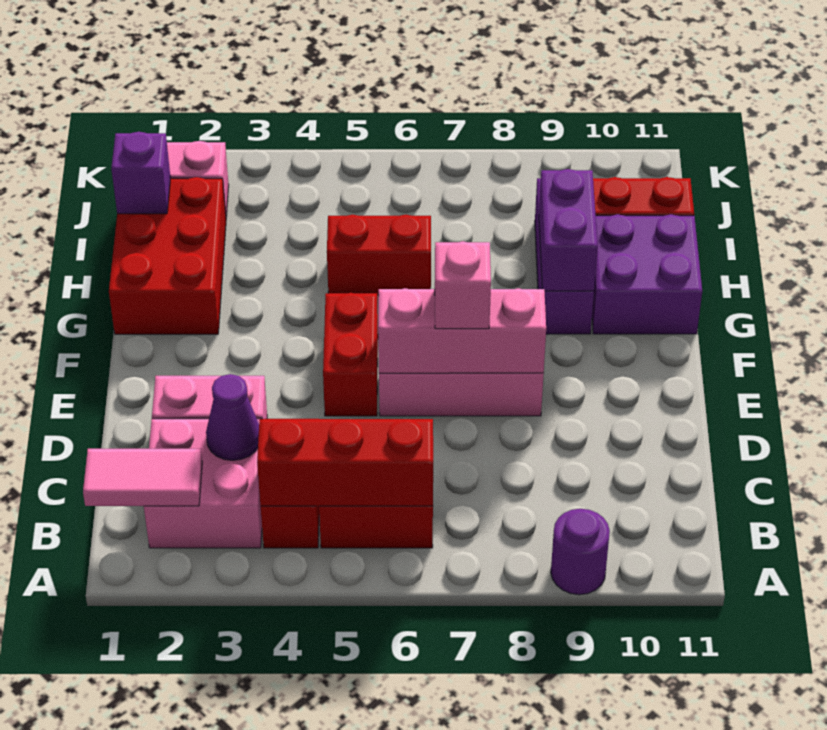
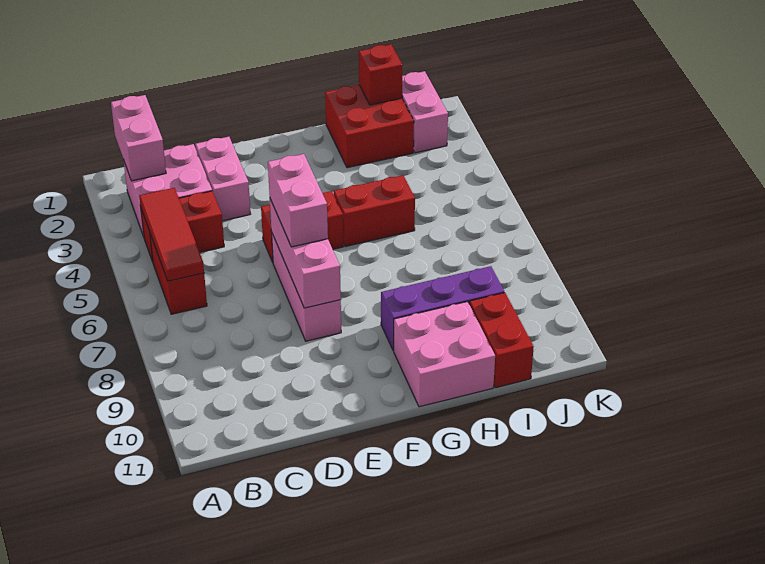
purple round brick A9 level 1 -> none
pink tile B1:B2 level 2 -> pink brick B1:B2 level 2
red brick B4:B6 level 2 -> red tile B4:B6 level 2
purple cone C3 level 2 -> none
pink brick E7 level 3 -> pink brick E6:E7 level 3
red brick G1:I2 level 1 -> red brick H1:I2 level 1
purple brick G9:H9 level 2 -> none
purple brick G10:H11 level 1 -> pink brick G10:H11 level 1
red brick H5:H6 level 1 -> red brick G5:H5 level 1
purple brick I1 level 2 -> red brick I1 level 2

